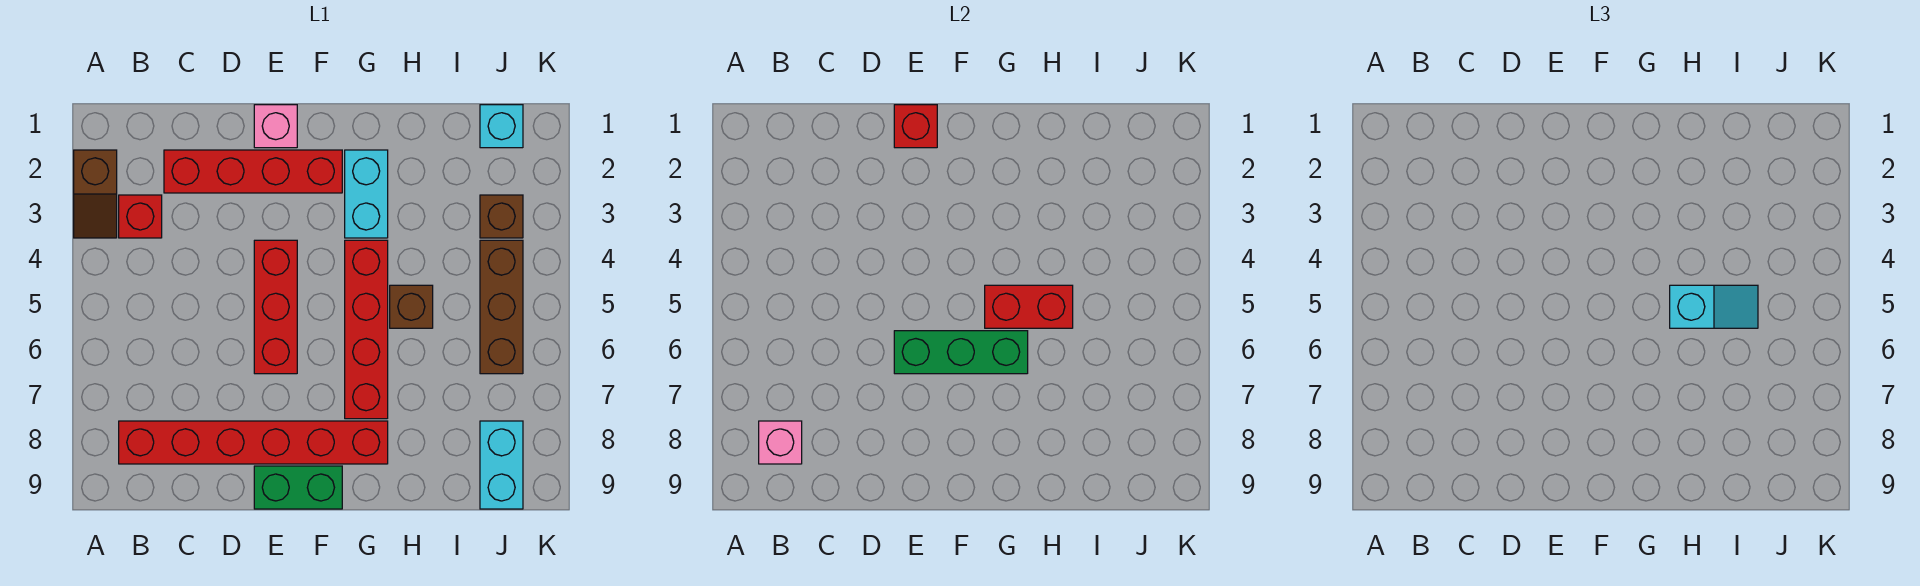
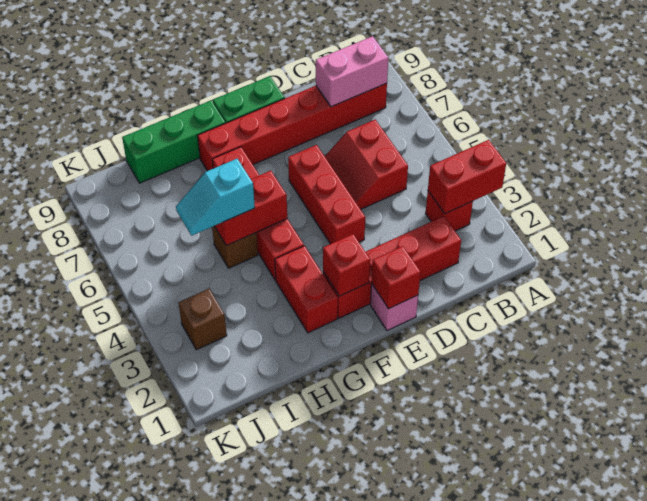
brown slope A2:A3 level 1 top 2 -> none
none -> red brick A3:B3 level 2
pink brick B8 level 2 -> pink brick B8:C8 level 2
none -> red slope C5:D6 level 1 top C
green brick E6:G6 level 2 -> green brick G9:I9 level 1
none -> red brick F2 level 2
cyan brick G2:G3 level 1 -> red brick G2:G3 level 1
cyan brick J1 level 1 -> none
brown brick J4:J6 level 1 -> none
cyan brick J8:J9 level 1 -> none

